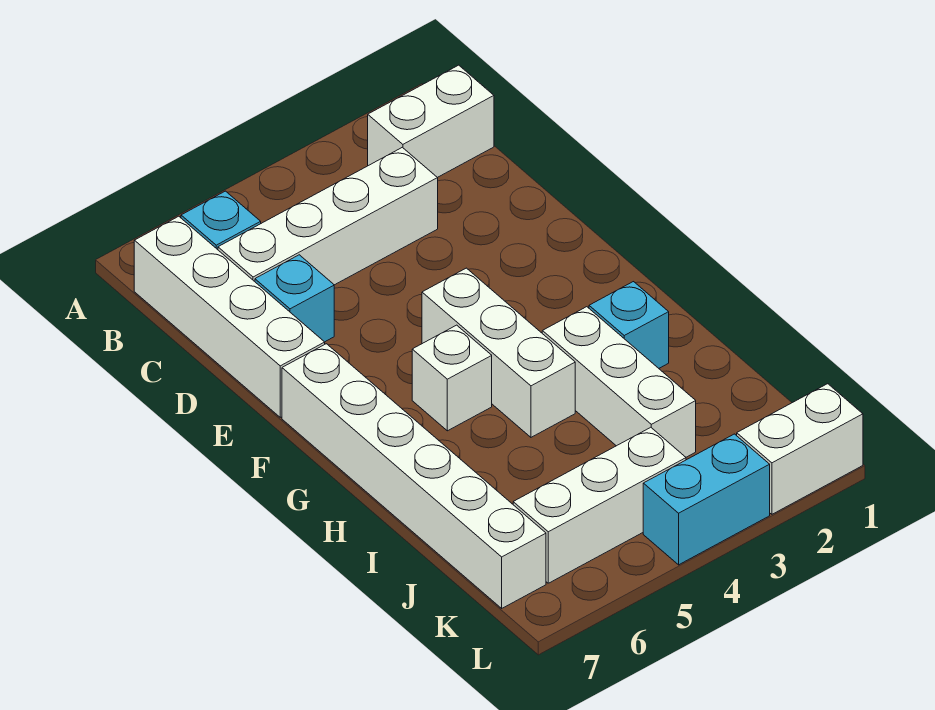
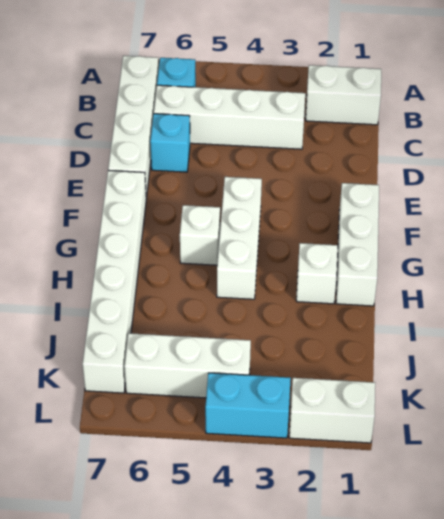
cyan brick H2 level 1 -> white brick H2 level 1
white brick H3:J3 level 1 -> white brick F1:H1 level 1

